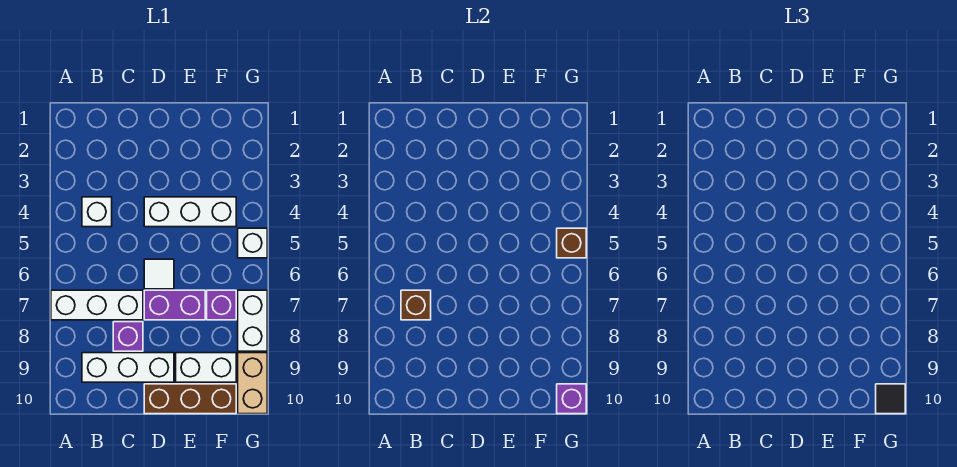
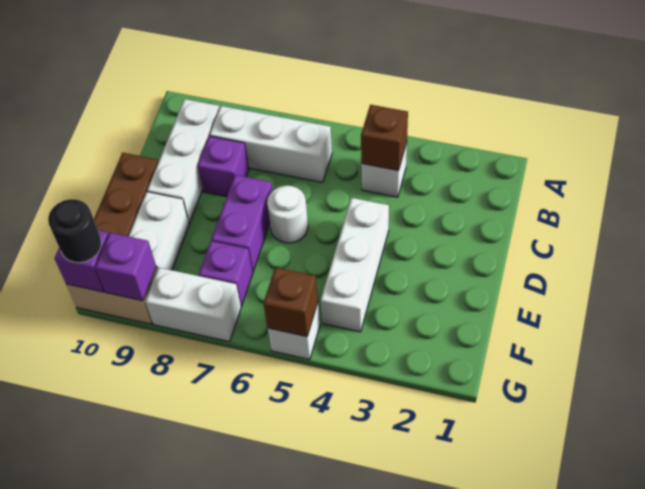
white brick A7:C7 level 1 -> white brick B6:B8 level 1
brown brick B7 level 2 -> brown brick B4 level 2
white tile D6 level 1 -> white round brick D6 level 1
none -> purple brick G9 level 2
black tile G10 level 3 -> black round brick G10 level 3

